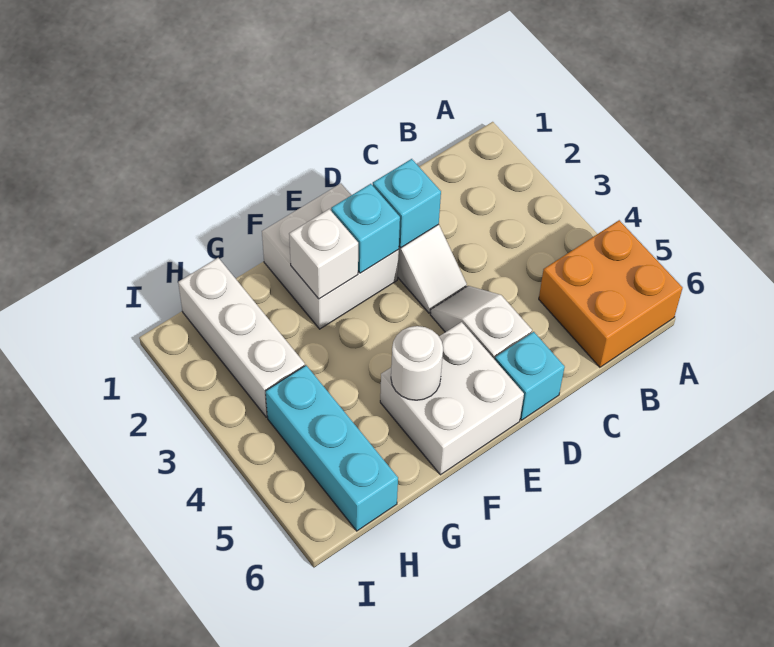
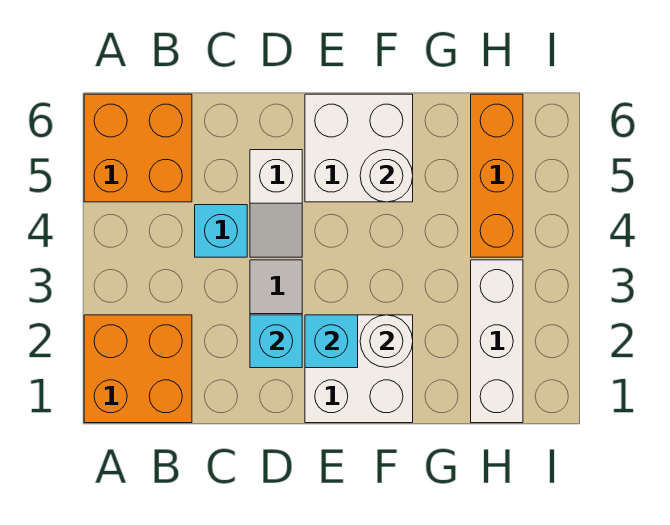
none -> orange brick A1:B2 level 1
cyan brick D6 level 1 -> cyan brick C4 level 1
white brick F2 level 2 -> white round brick F2 level 2
cyan brick H4:H6 level 1 -> orange brick H4:H6 level 1

